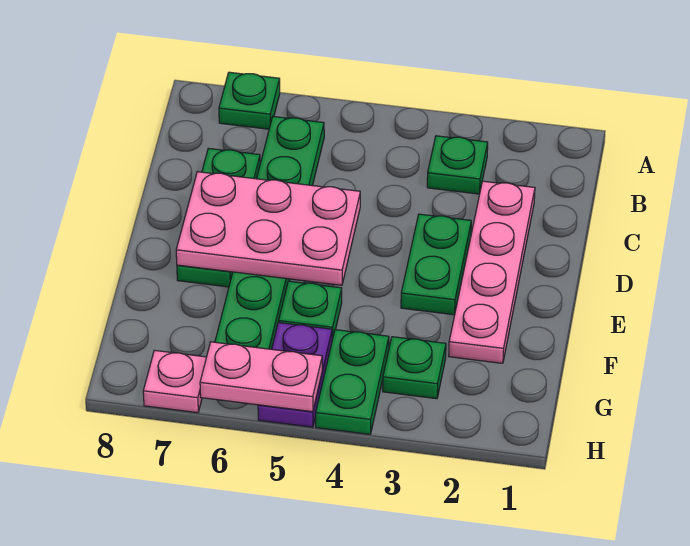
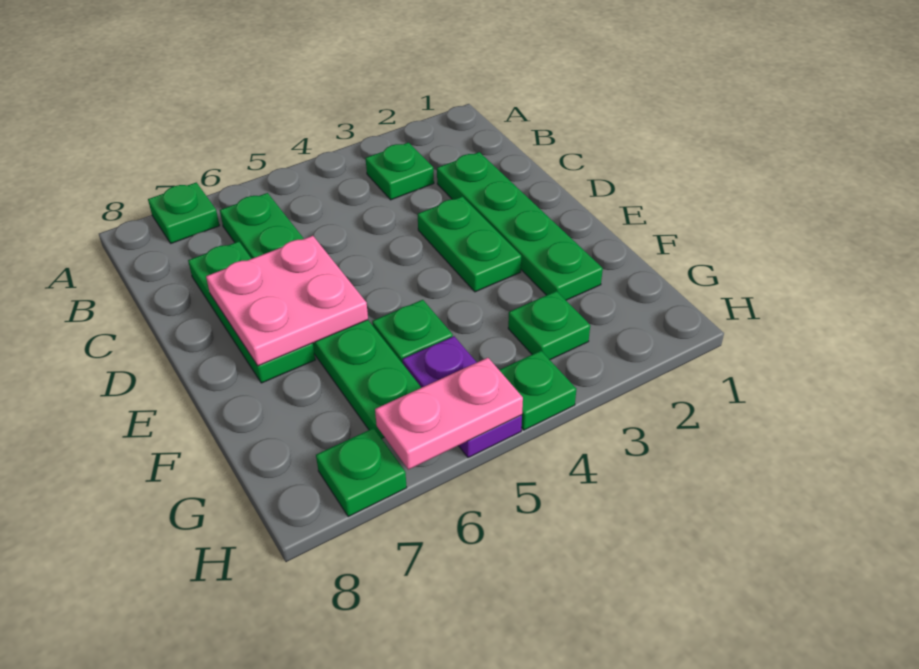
pink plate C2:F2 level 1 -> green plate C2:F2 level 1
pink plate D5:E7 level 2 -> pink plate D6:E7 level 2
green plate G4:H4 level 1 -> green plate H4 level 1
pink plate H7 level 1 -> green plate H7 level 1

